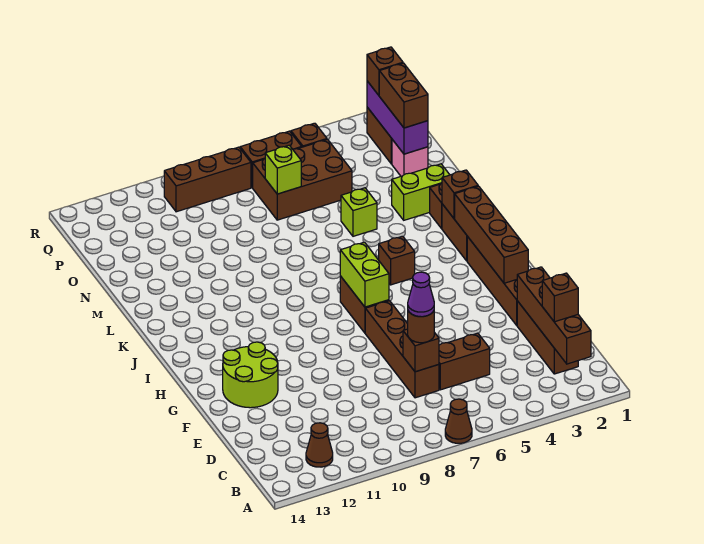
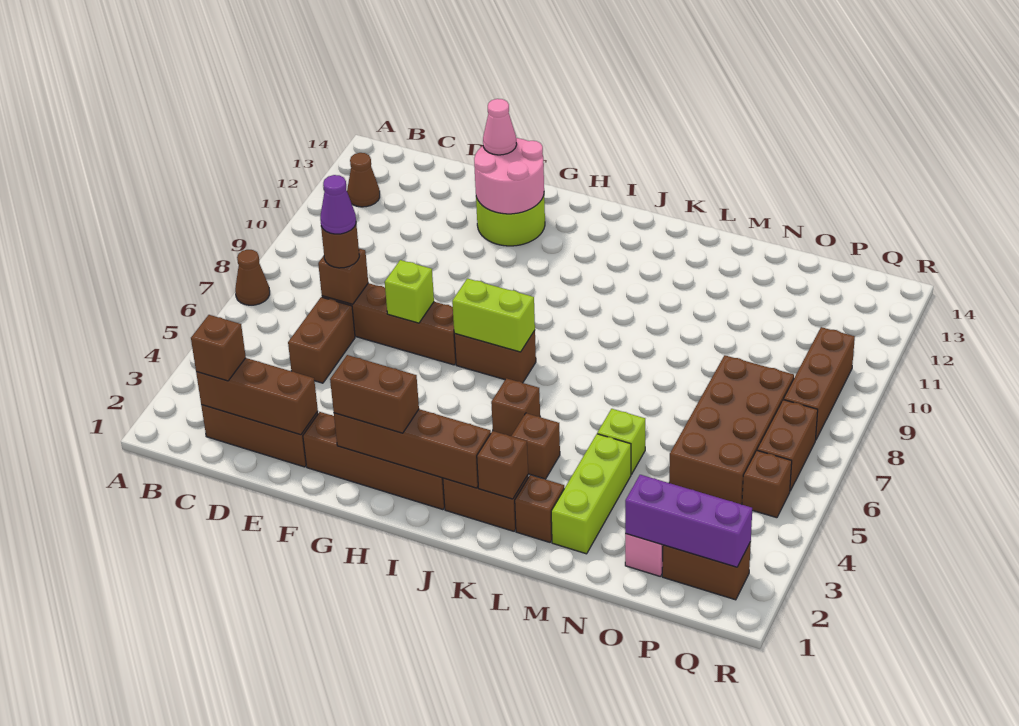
brown brick B2:E2 level 2 -> brown brick C2:E2 level 2
none -> pink round brick F12:G13 level 2
none -> pink cone F13 level 3
lime brick M2:M3 level 1 -> lime brick M2:M4 level 1
brown brick O2:P2 level 3 -> brown brick G2:H2 level 3
brown brick O5:P7 level 1 -> brown brick O5:P8 level 1
lime brick O7 level 2 -> lime brick F7 level 2
brown brick Q2 level 3 -> brown brick K4 level 1

